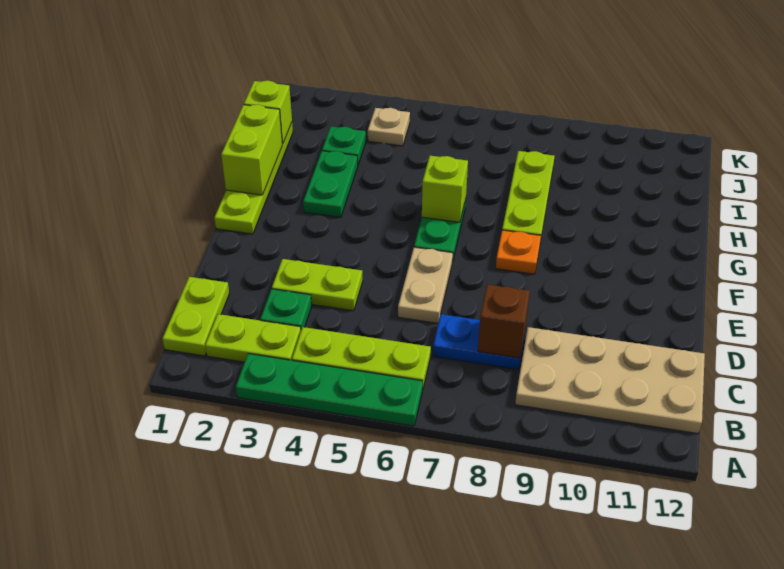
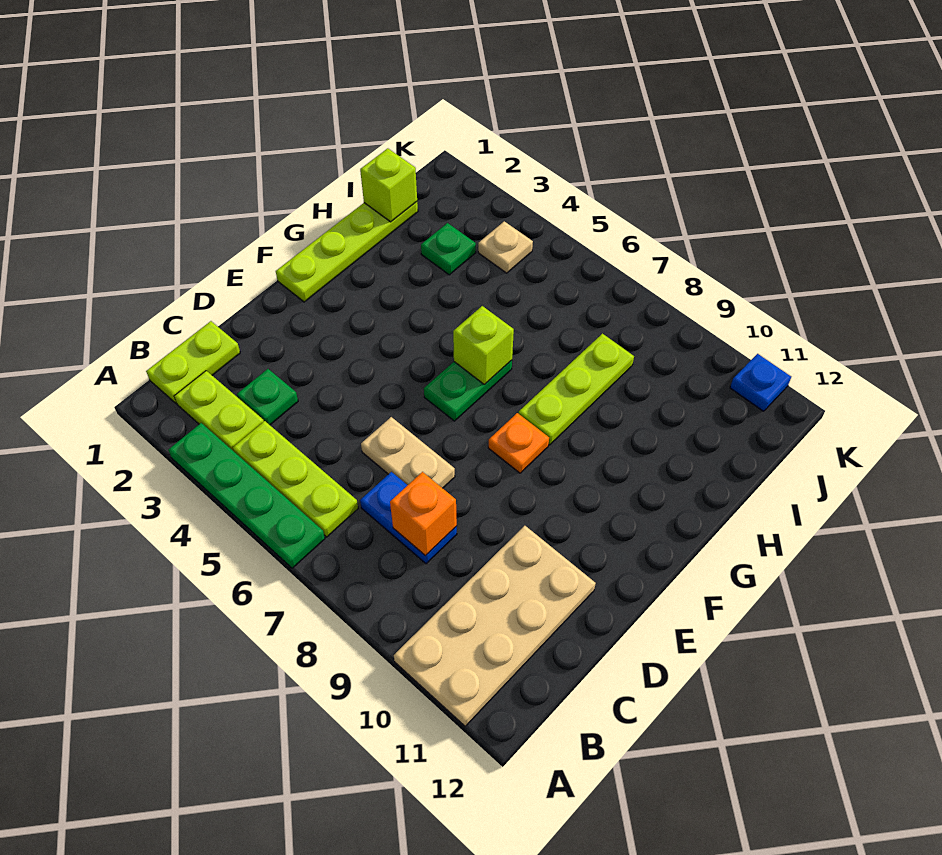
tan plate B9:C12 level 1 -> tan plate A10:D11 level 1
brown brick C8 level 2 -> orange brick C8 level 2
lime plate D3:D4 level 1 -> none
tan plate D6:E6 level 1 -> tan plate D6:D7 level 1
lime brick G1:H1 level 2 -> none
green plate G3:H3 level 1 -> none
none -> blue plate K11 level 1

